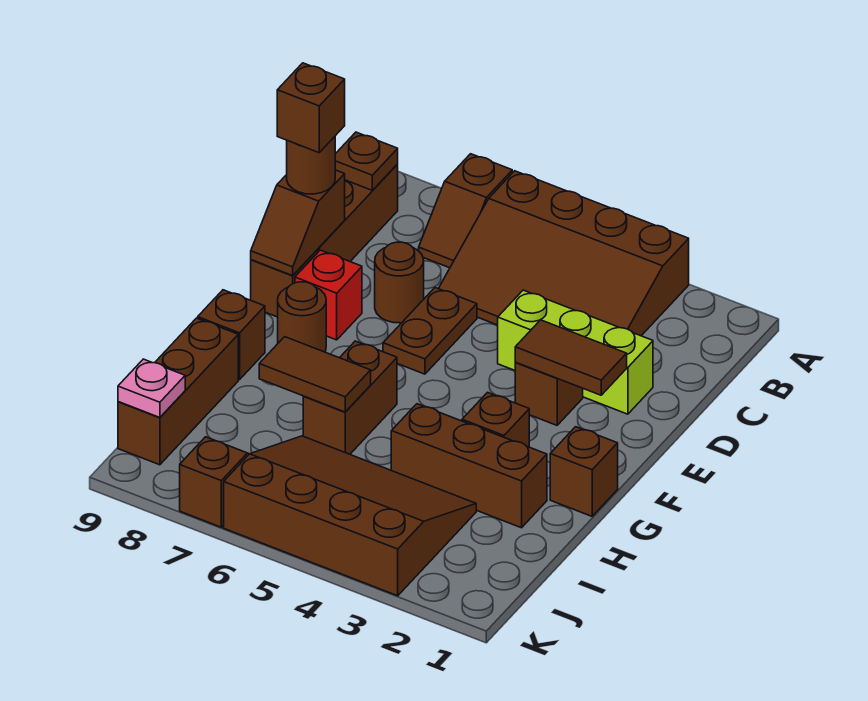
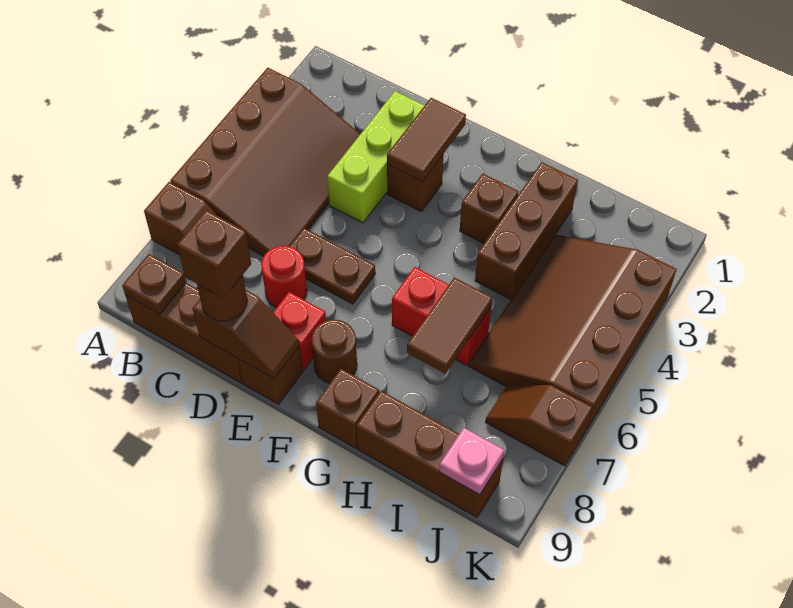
brown round brick D7 level 1 -> red round brick D7 level 1
brown brick G1 level 1 -> none
brown brick G6:H6 level 1 -> red brick G6:H6 level 1

